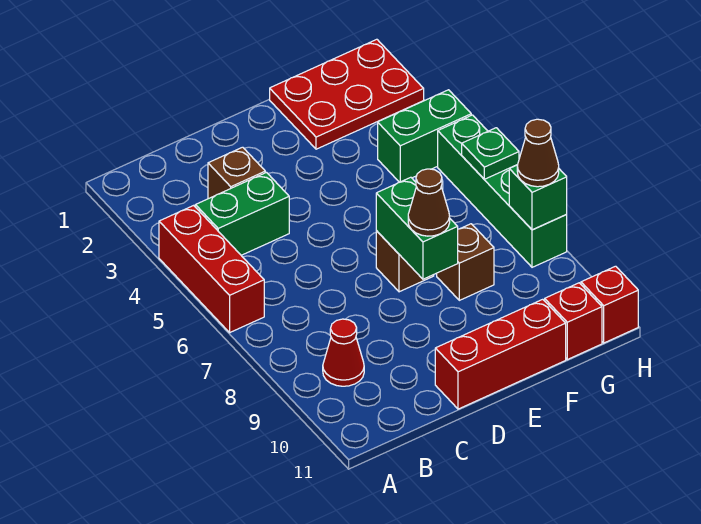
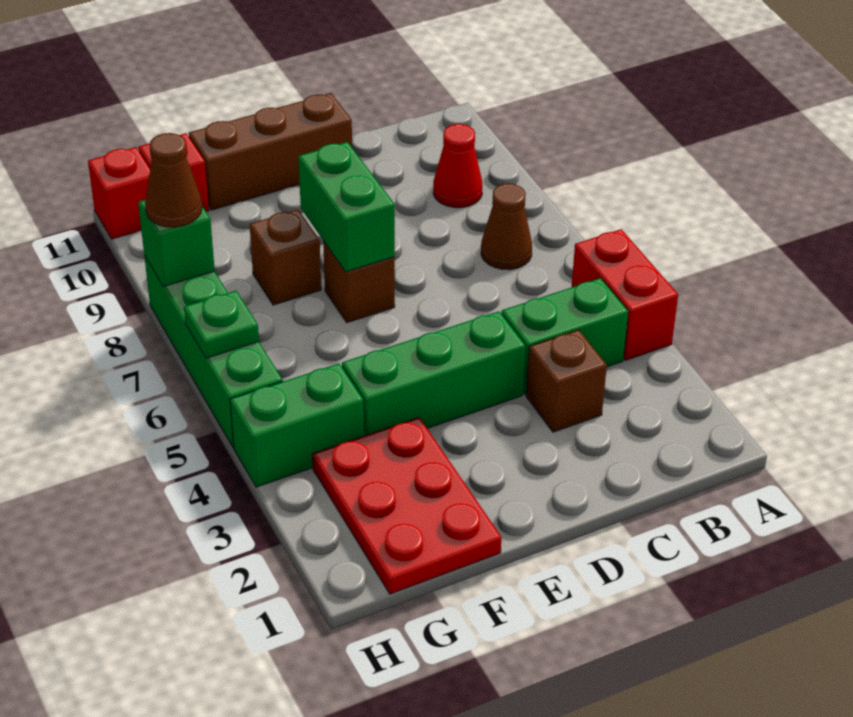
red brick A4:A6 level 1 -> red brick A4:A5 level 1
none -> green brick D4:F4 level 1
red brick D11:F11 level 1 -> brown brick D11:F11 level 1
brown cone E8 level 3 -> brown cone B7 level 1
red plate F1:H2 level 1 -> red plate F1:G3 level 1

